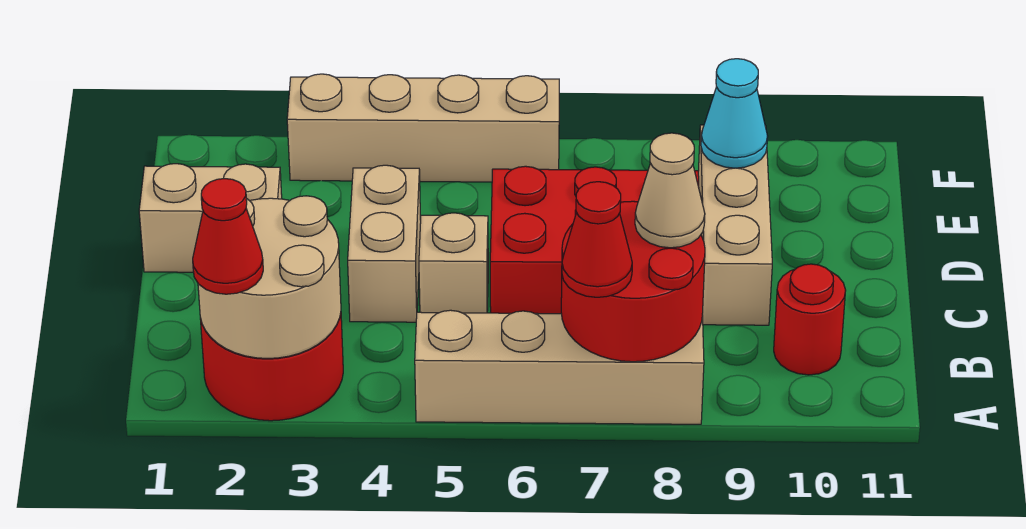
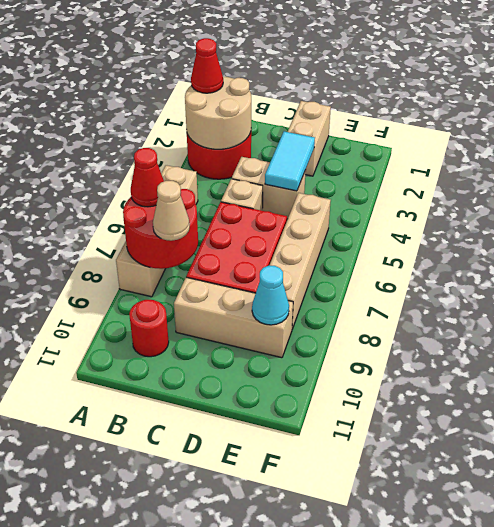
none -> cyan tile D3:D4 level 2
tan brick F3:F6 level 1 -> tan brick E5:E8 level 1

